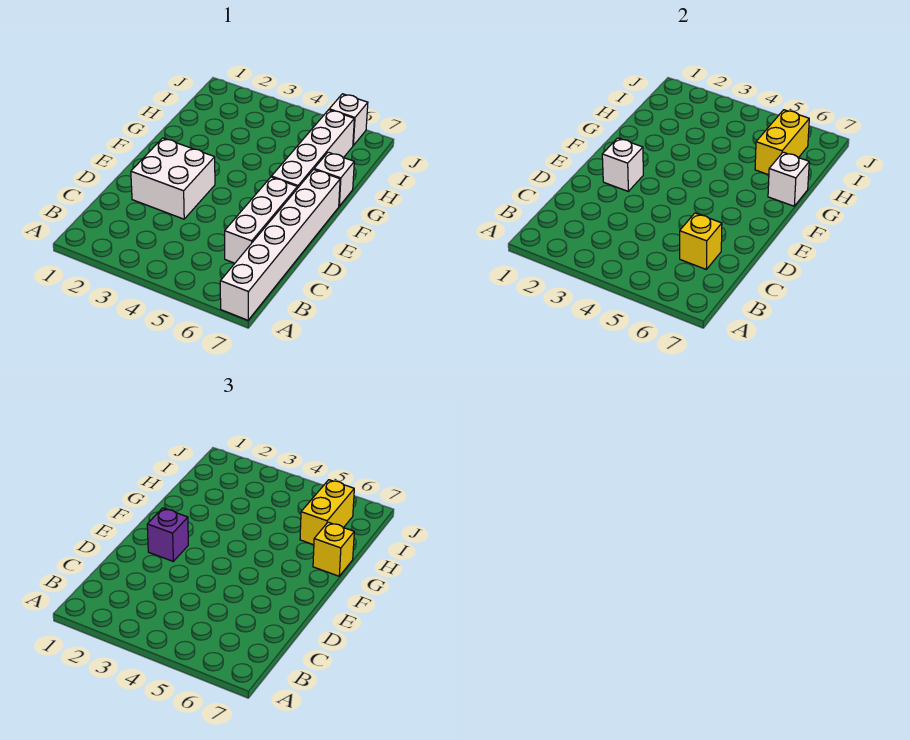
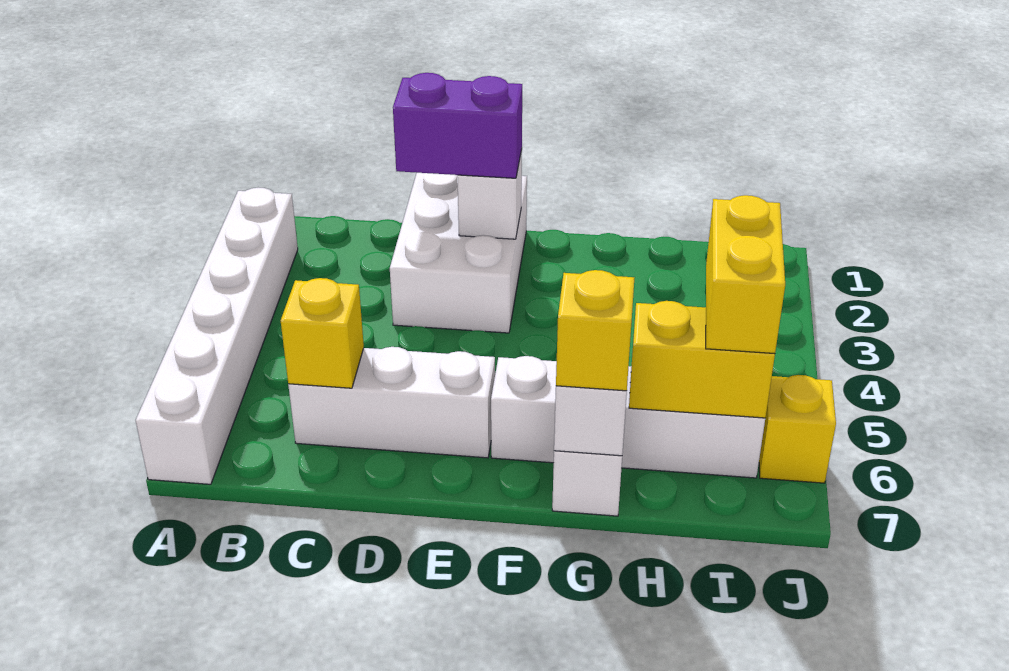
white brick A7:F7 level 1 -> white brick A2:A7 level 1
white brick D2:E3 level 1 -> white brick D1:E3 level 1
purple brick E2 level 3 -> purple brick D2:E2 level 3
yellow brick H6:I6 level 3 -> yellow brick I5:I6 level 3
white brick J6 level 1 -> yellow brick J6 level 1

